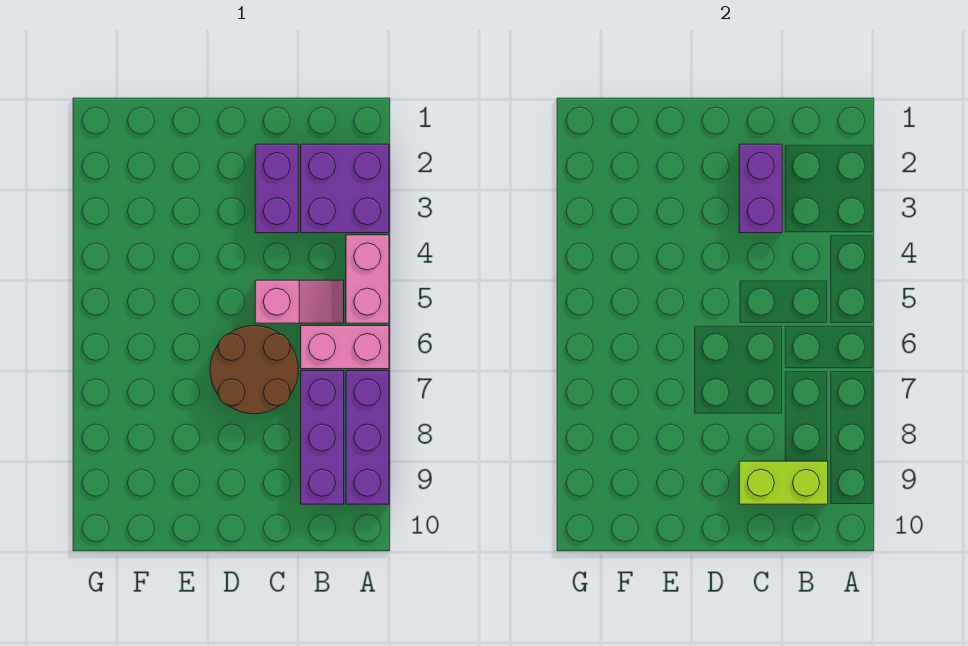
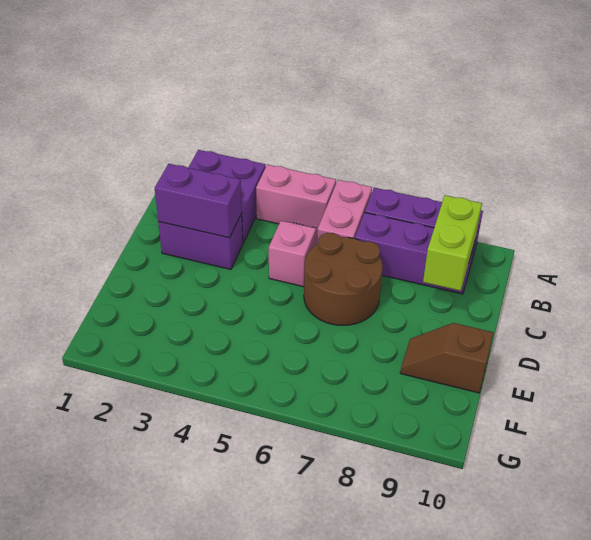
none -> brown slope E9:E10 level 1 top 10

